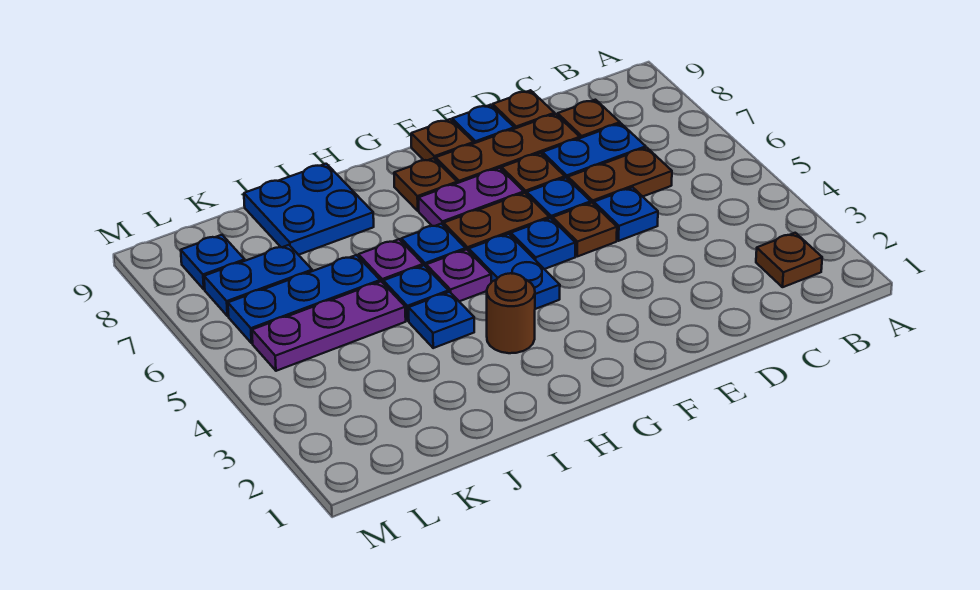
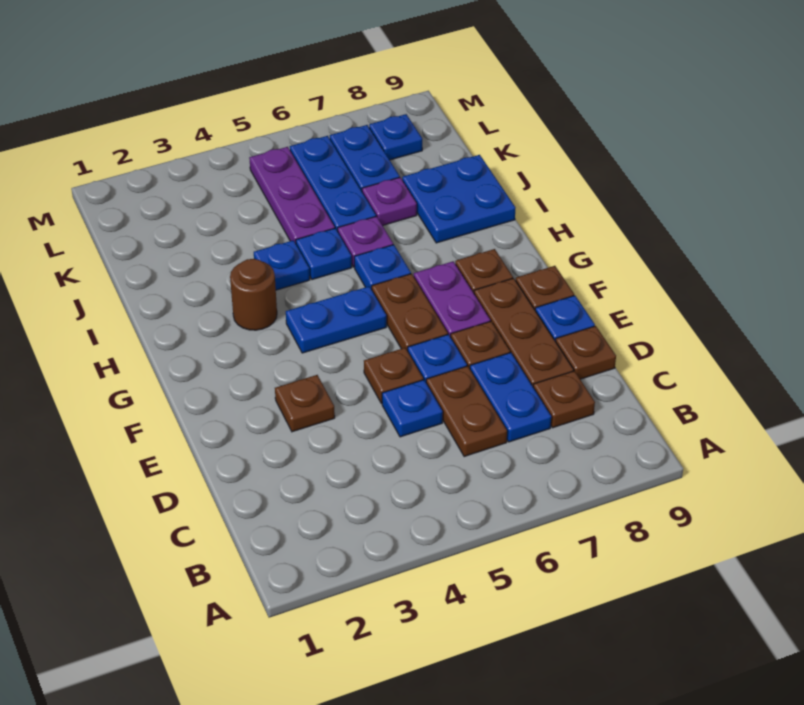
brown plate B2 level 1 -> brown plate E3 level 1
blue plate F5 level 1 -> none
purple plate H5 level 1 -> purple plate J7 level 1

